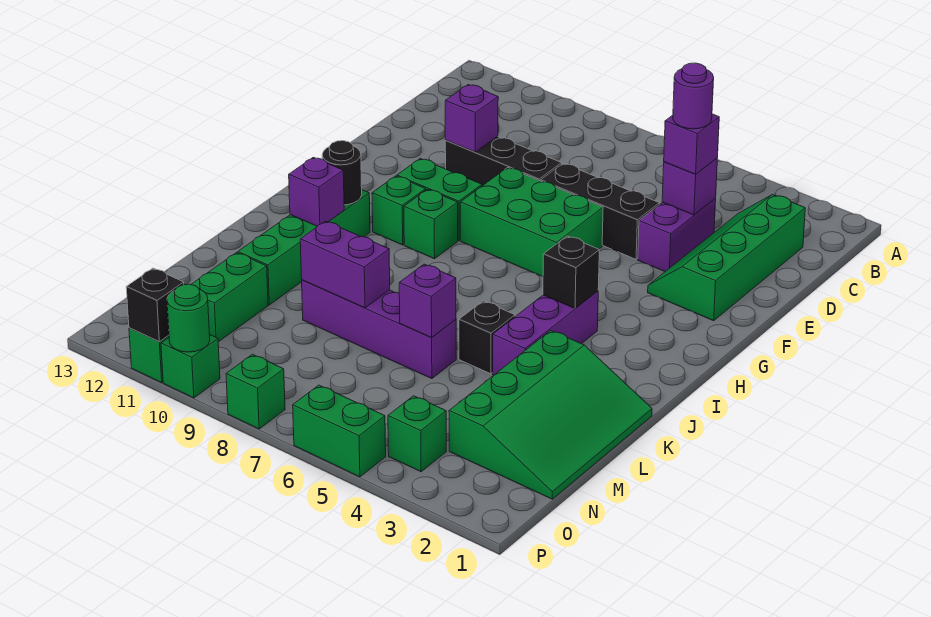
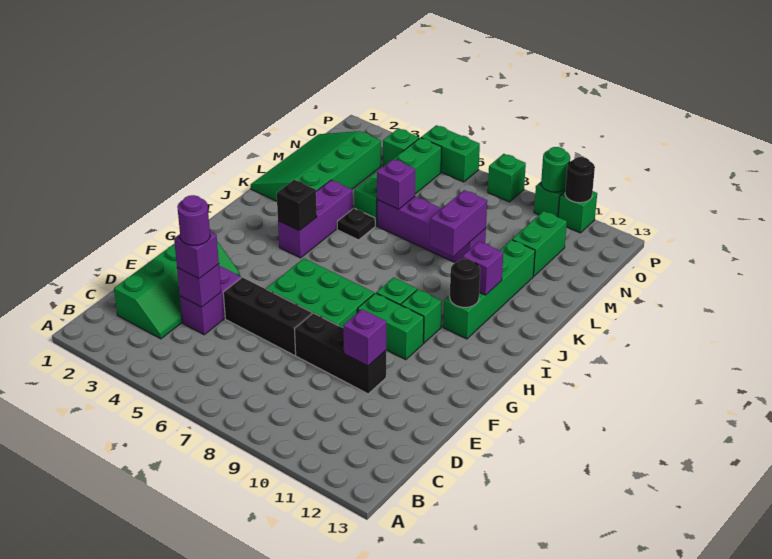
black brick K5 level 1 -> black plate K5 level 1
none -> green brick L5:O5 level 1
purple brick L8:L9 level 2 -> purple brick K9:L9 level 2
black brick P11 level 2 -> black round brick P11 level 2

